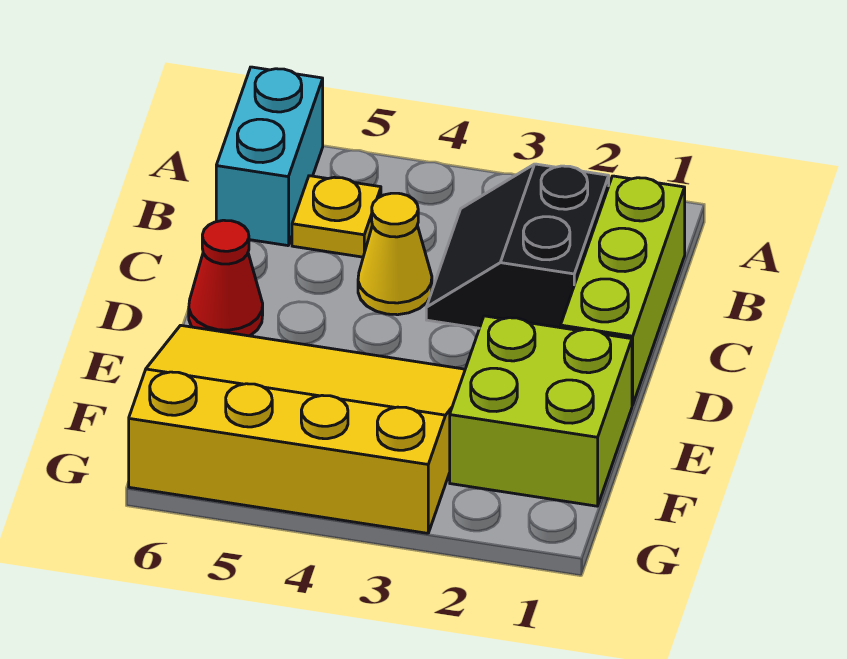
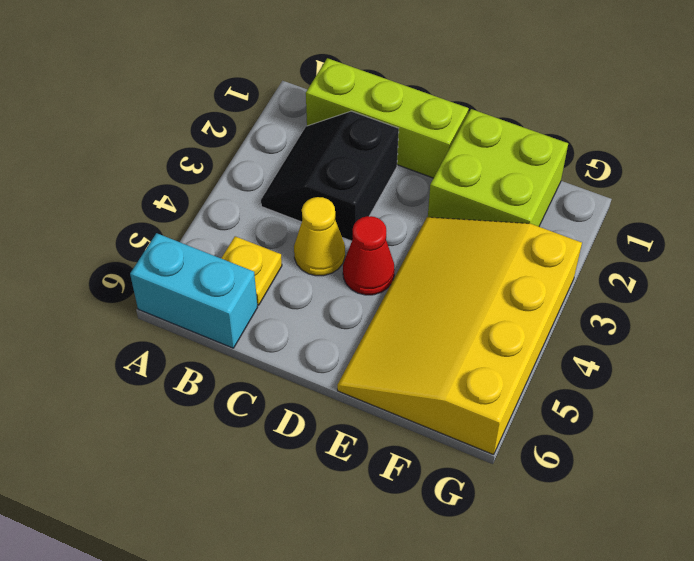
black slope B2:C3 level 1 top 2 -> black slope B2:C3 level 1 top C
red cone D6 level 1 -> red cone D4 level 1

